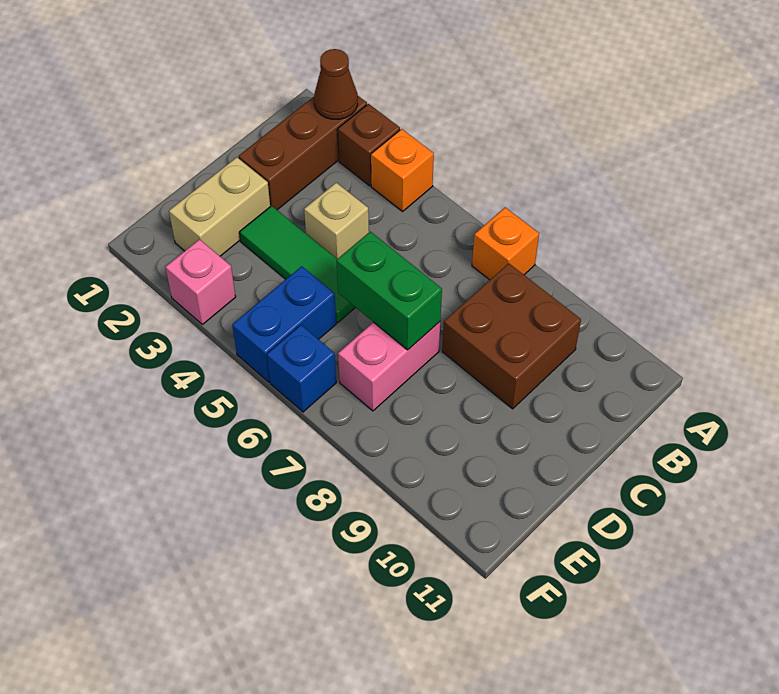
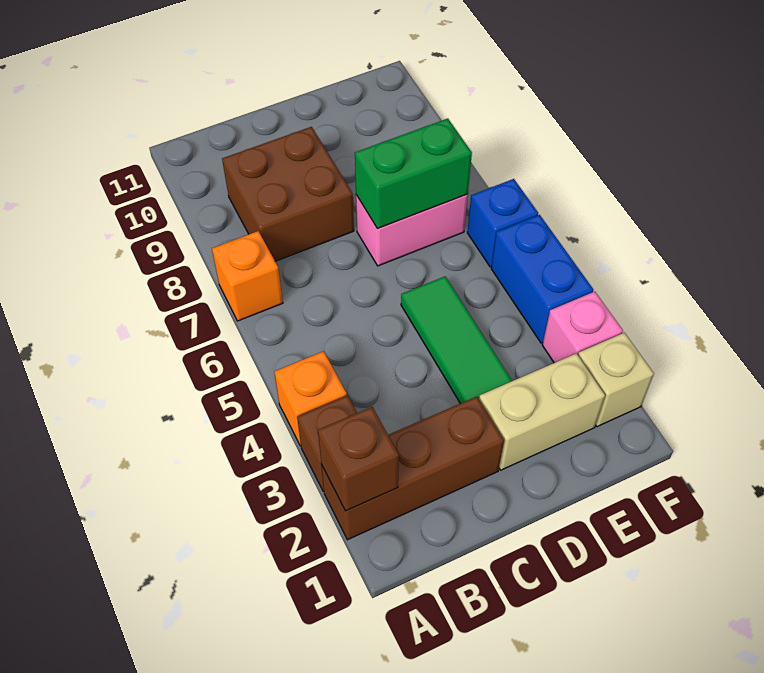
brown cone A2 level 2 -> brown brick A2 level 2
tan brick C4 level 1 -> tan brick F2 level 1
green brick D6:D7 level 2 -> green brick D7:E7 level 2
blue brick E5:F5 level 1 -> blue brick F4:F5 level 1

